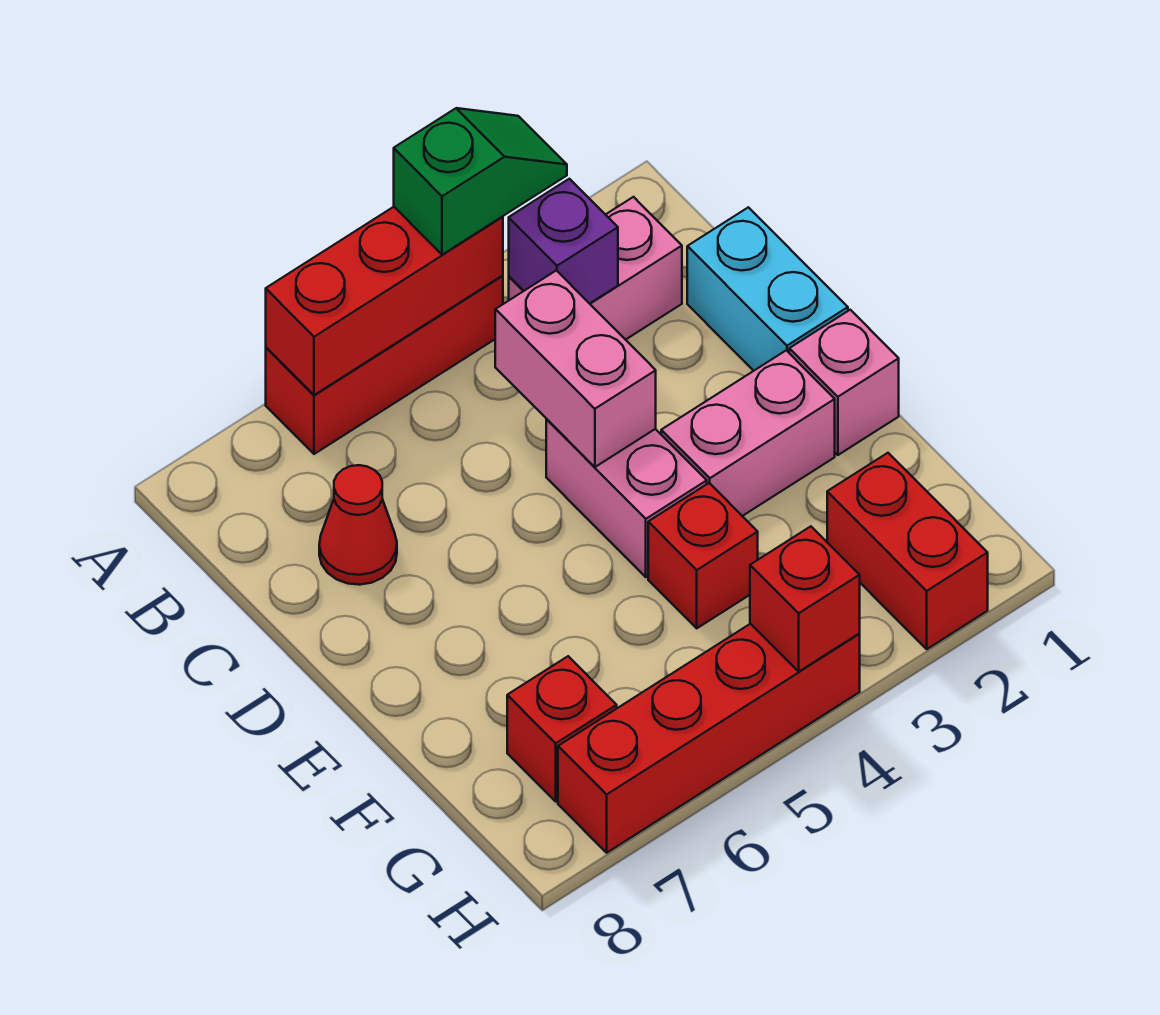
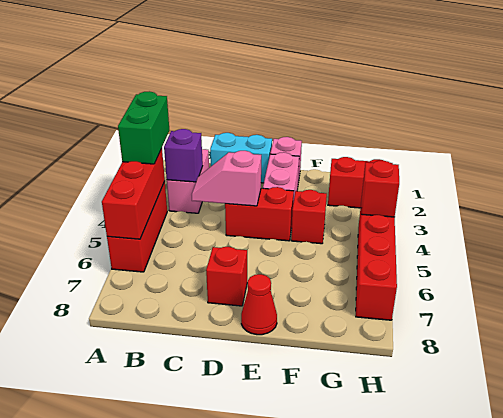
green slope A3:A4 level 3 top 4 -> green brick A3:A4 level 3
pink brick C4:D4 level 2 -> pink slope C4:D4 level 2 top D
red cone C7 level 1 -> red cone E8 level 1
pink brick D4:E4 level 1 -> red brick D4:E4 level 1
red brick G7 level 1 -> red brick D7 level 1

